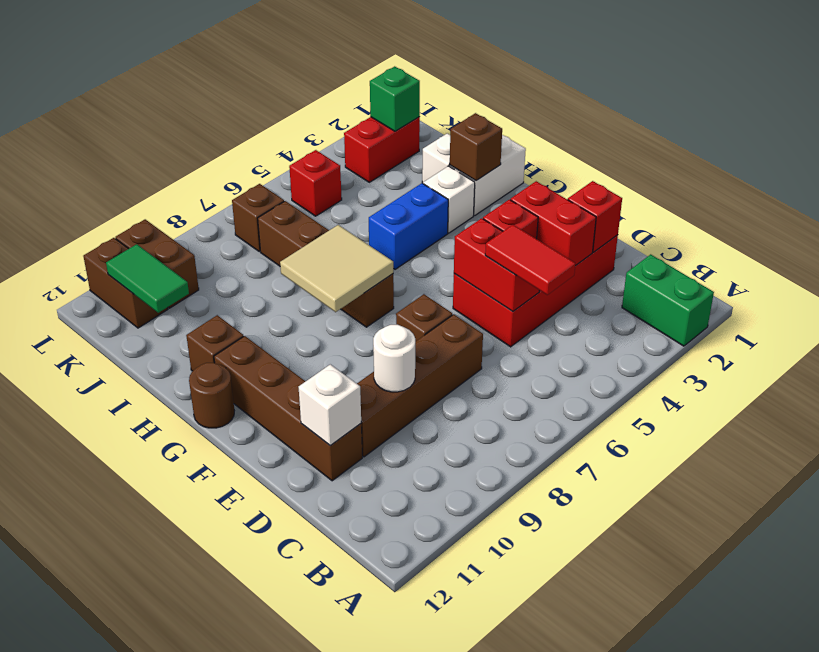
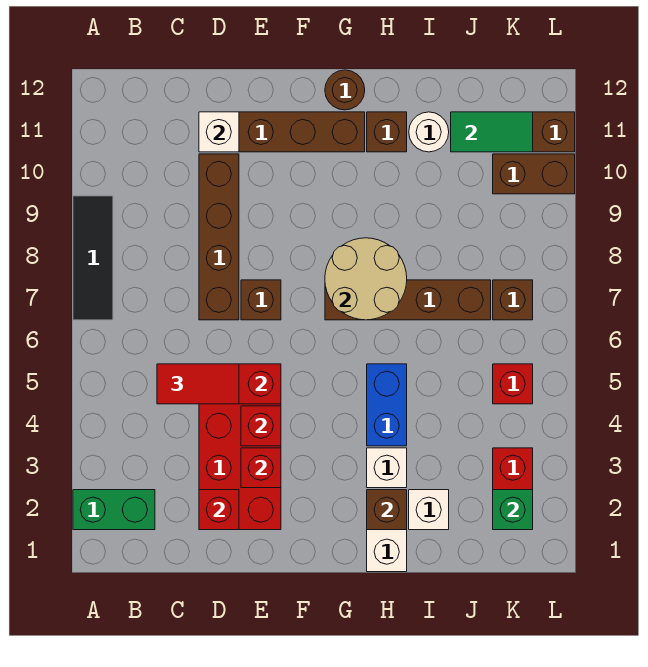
none -> black tile A7:A9 level 1
red brick D3:E3 level 2 -> red brick E3 level 2
white round brick D9 level 2 -> white round brick I11 level 1
tan tile G7:H8 level 2 -> tan round brick G7:H8 level 2

